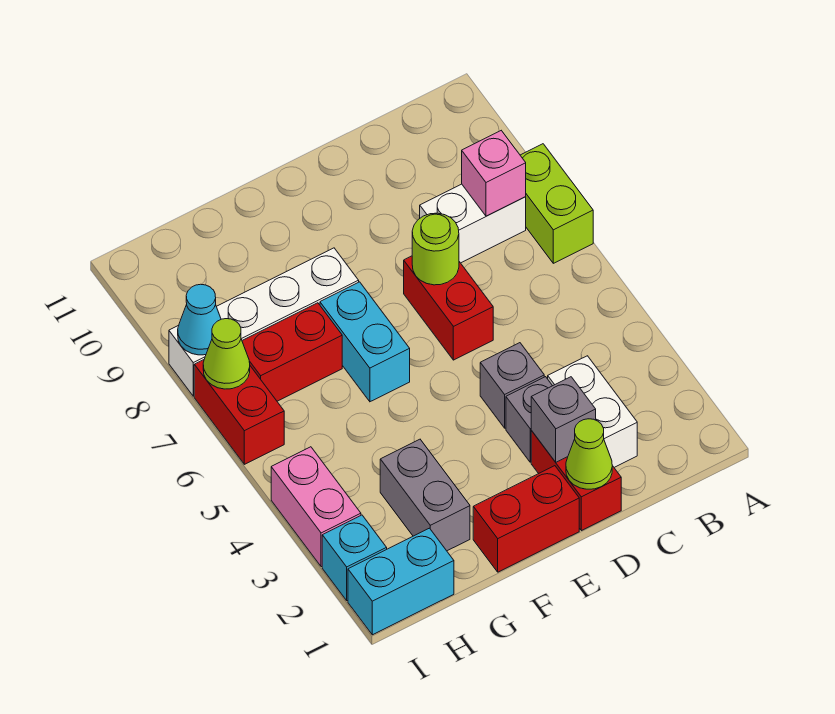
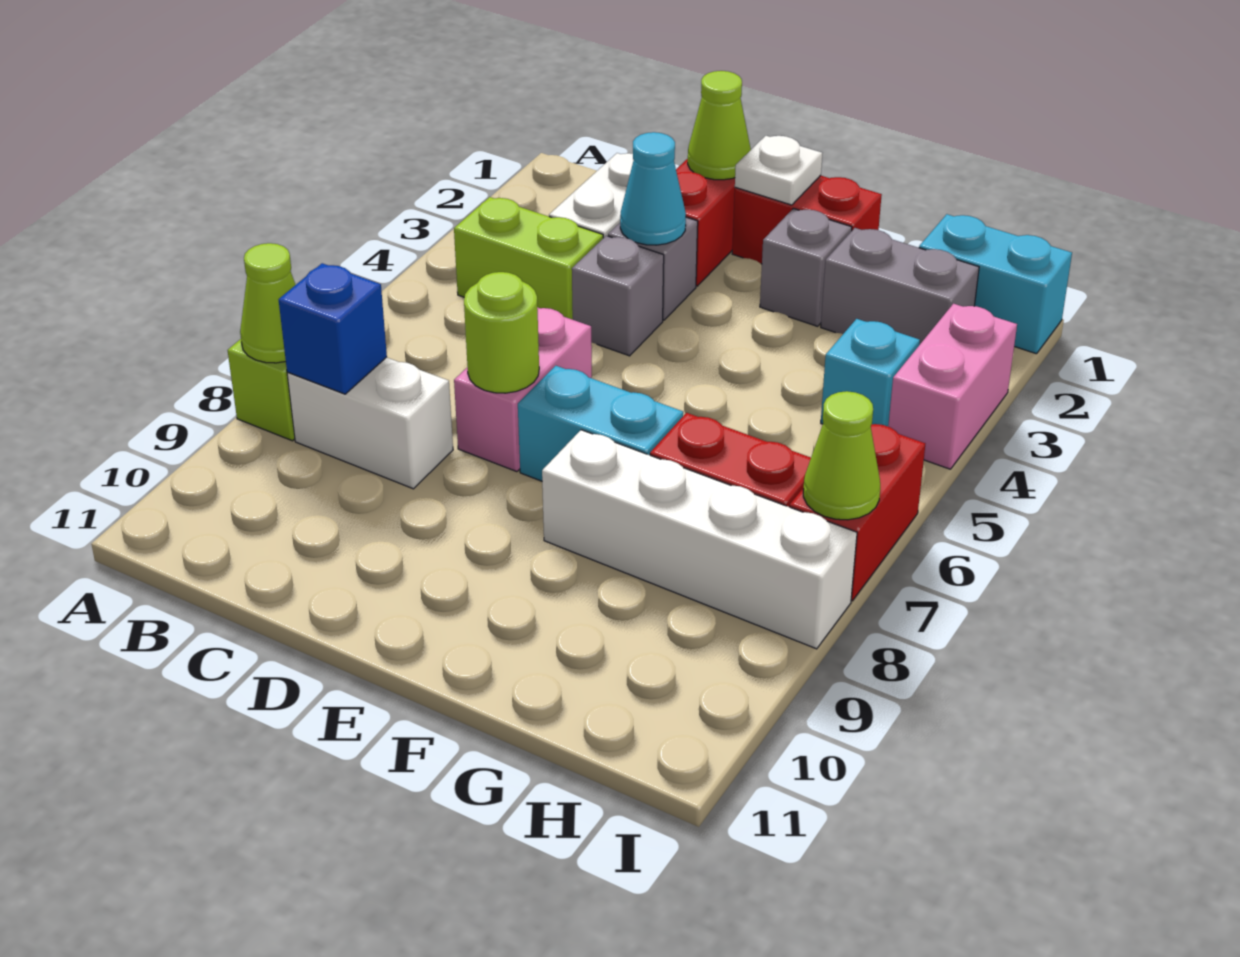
none -> lime cone A8 level 2
none -> lime brick B4:C4 level 1
pink brick B8 level 2 -> blue brick B8 level 2
grey brick D2 level 2 -> grey brick F2 level 1
red brick D6:D7 level 1 -> pink brick D6:D7 level 1
none -> white plate E1 level 2
cyan brick F6:F7 level 1 -> cyan brick E7:F7 level 1
grey brick G2:G3 level 1 -> grey brick G2:H2 level 1
cyan brick I2 level 1 -> cyan brick H4 level 1
cyan cone I8 level 2 -> cyan cone D3 level 2

